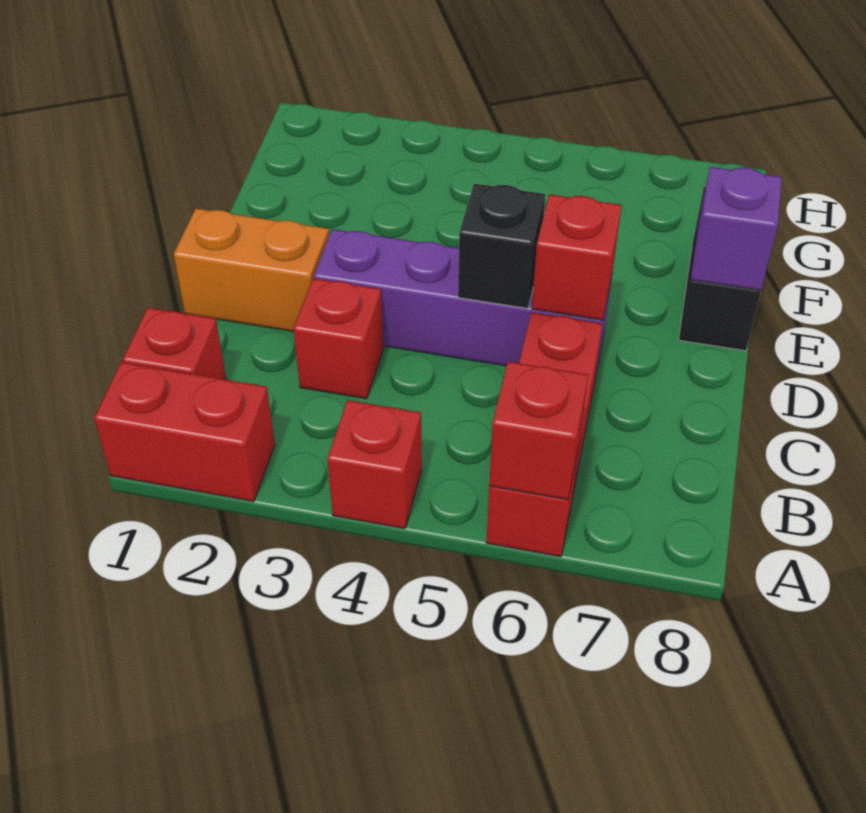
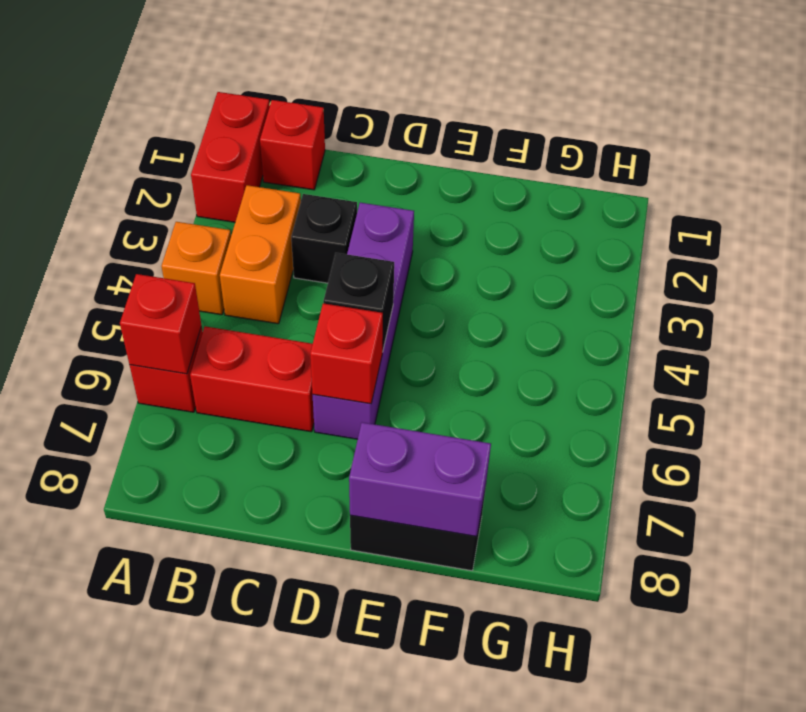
red brick A4 level 1 -> orange brick A4 level 1
red brick C3 level 1 -> black brick C3 level 1
orange brick D1:D2 level 1 -> orange brick B3:B4 level 1
purple brick E8 level 2 -> purple brick E8:F8 level 2

